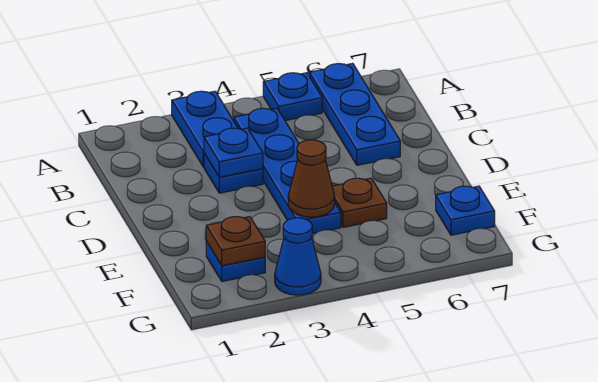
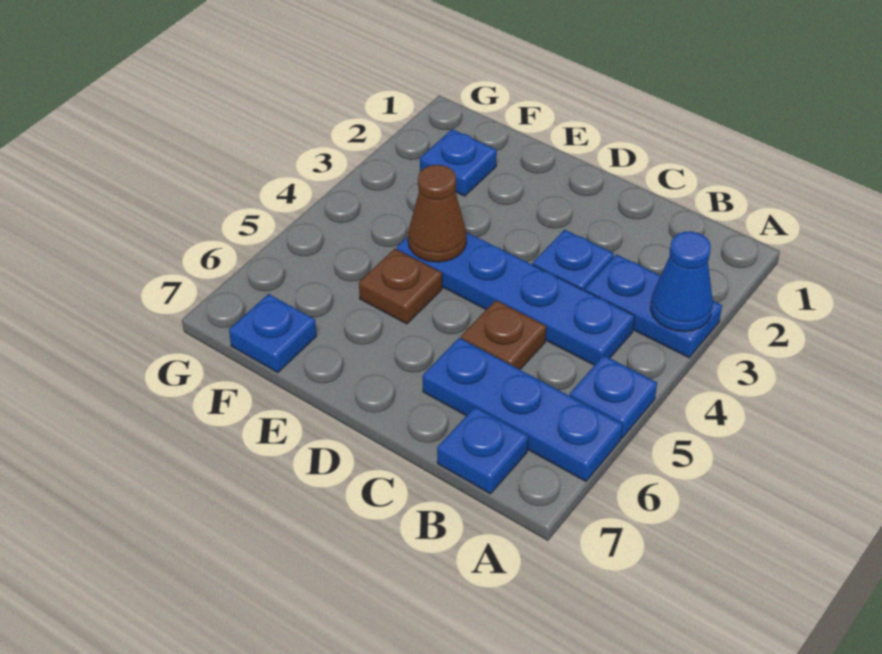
blue plate C3 level 2 -> blue plate B7 level 1
brown plate F2 level 2 -> brown plate C5 level 1
blue cone G3 level 1 -> blue cone A3 level 2

